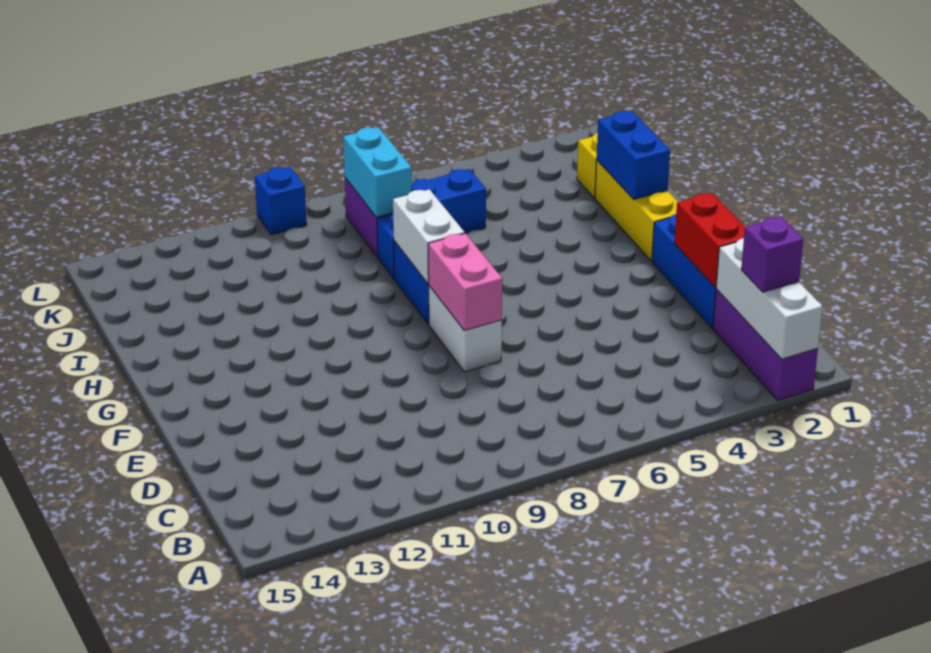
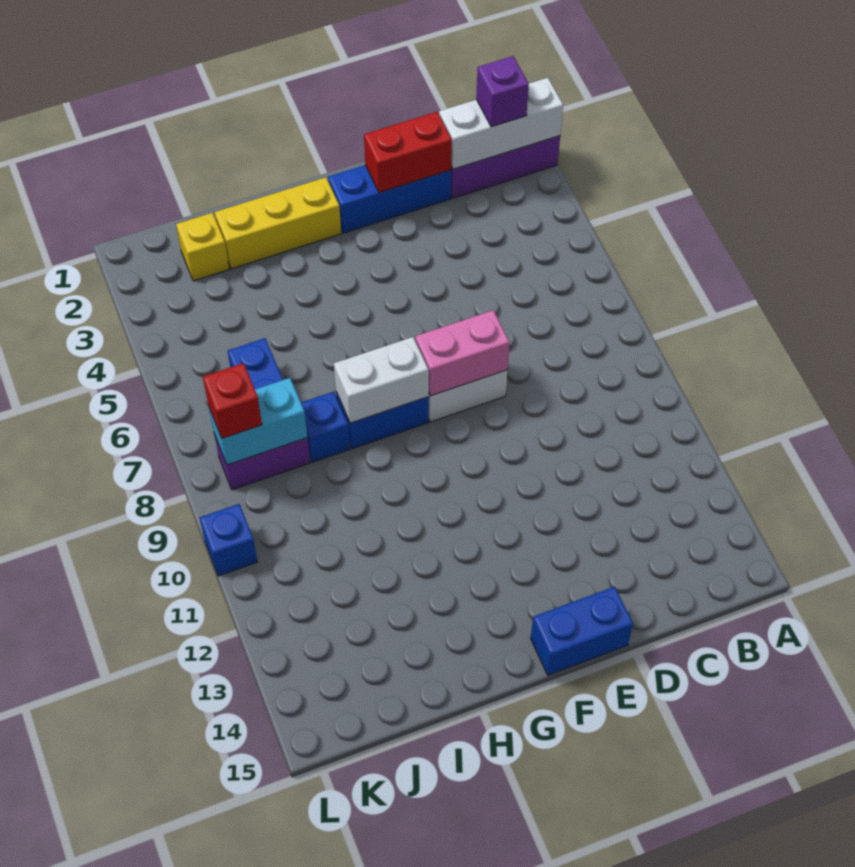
blue brick H2:I2 level 2 -> blue brick E15:F15 level 1
none -> red brick K8 level 3

